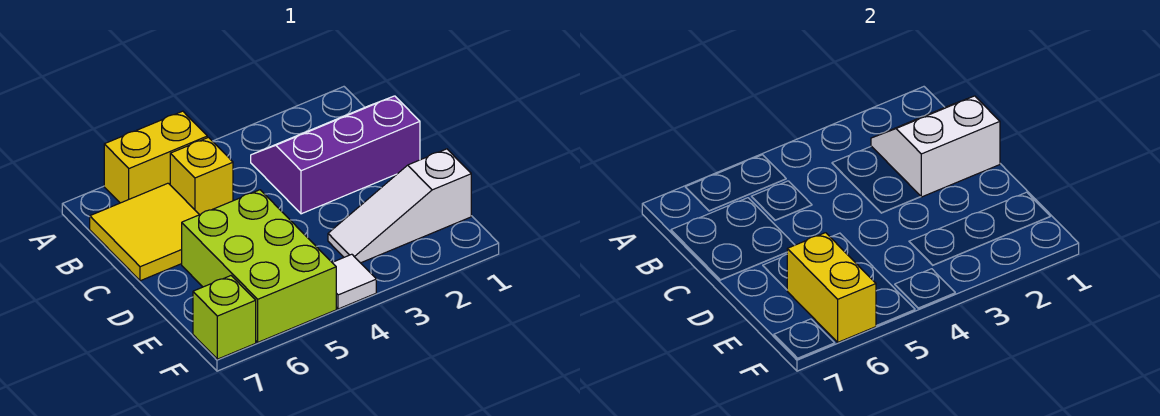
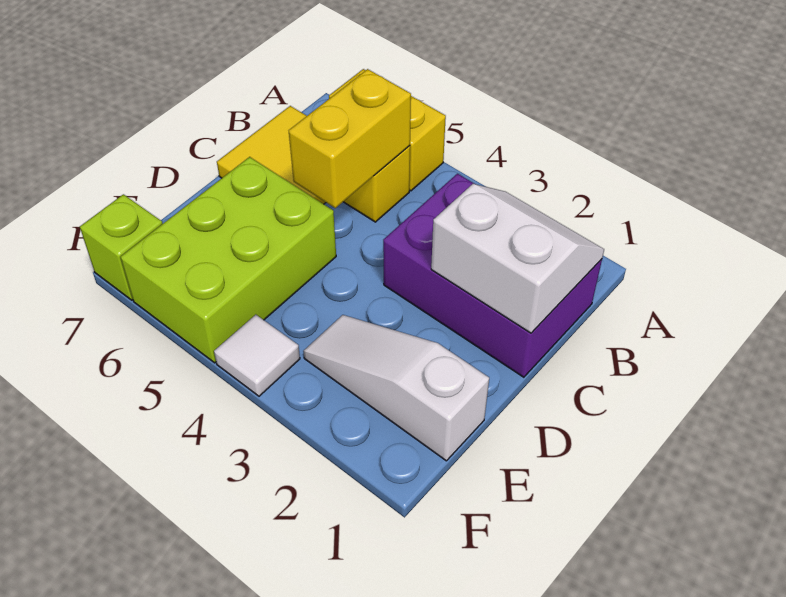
purple slope B1:C3 level 1 top C -> purple brick B1:C3 level 1
yellow brick E6:F6 level 2 -> yellow brick B5:C5 level 2

